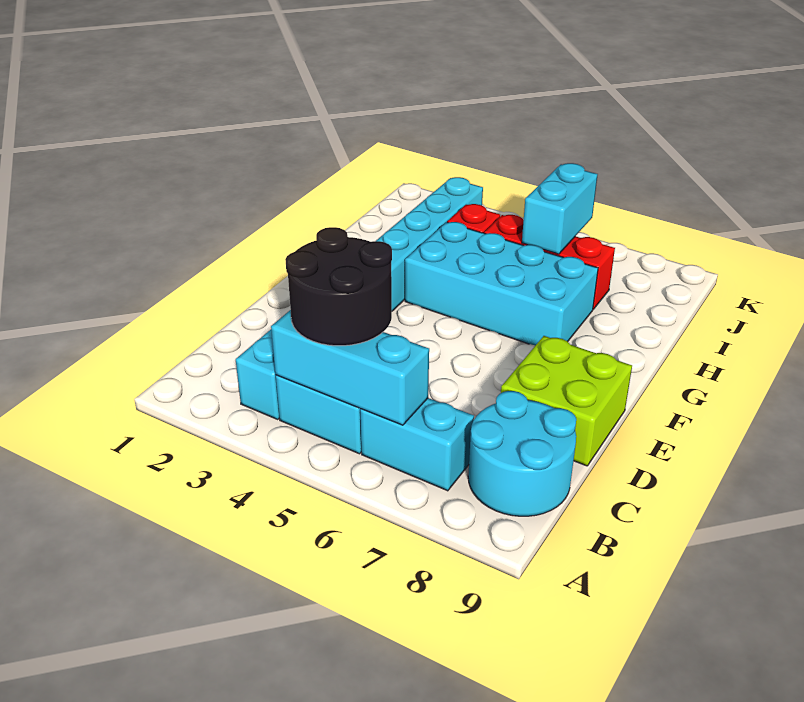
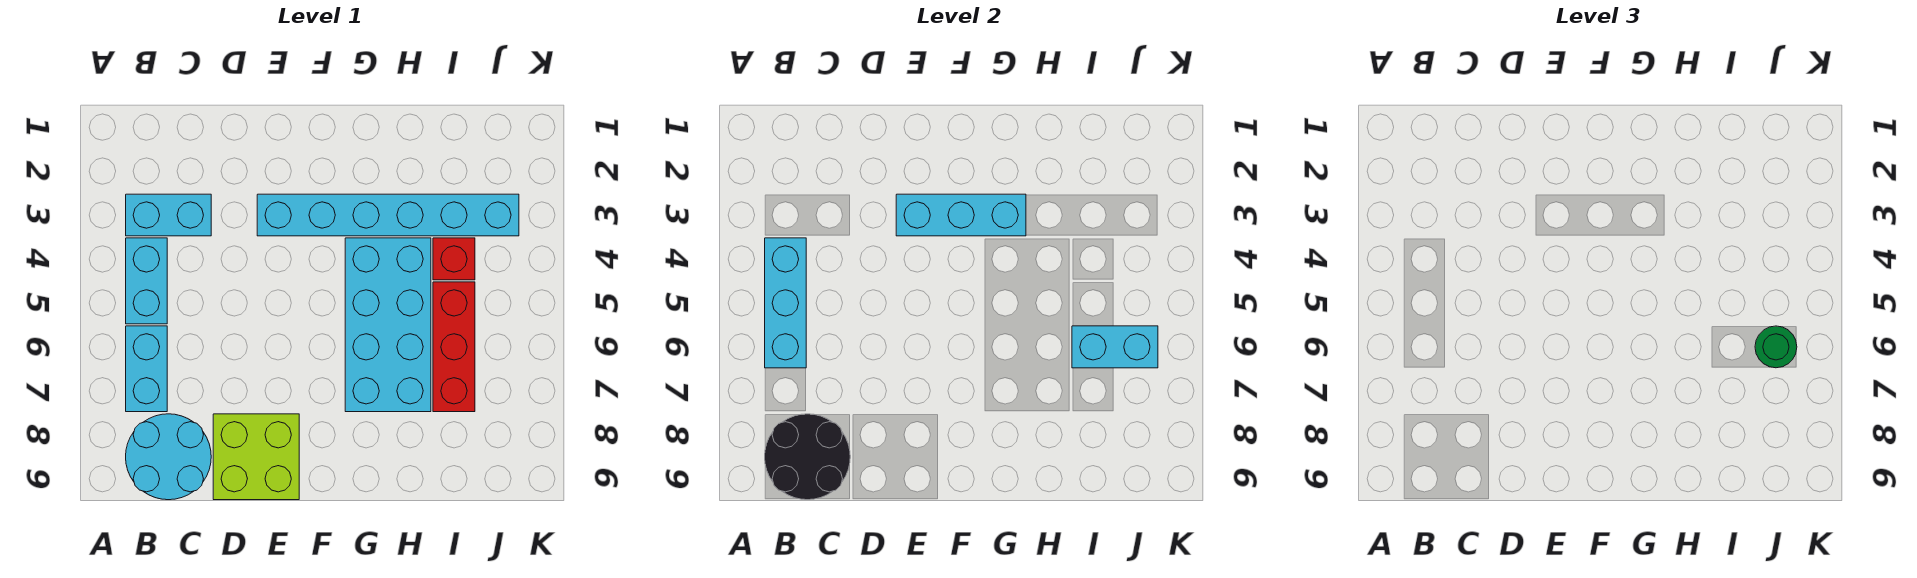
black round brick B4:C5 level 3 -> black round brick B8:C9 level 2
none -> cyan brick E3:G3 level 2
none -> green round brick J6 level 3

